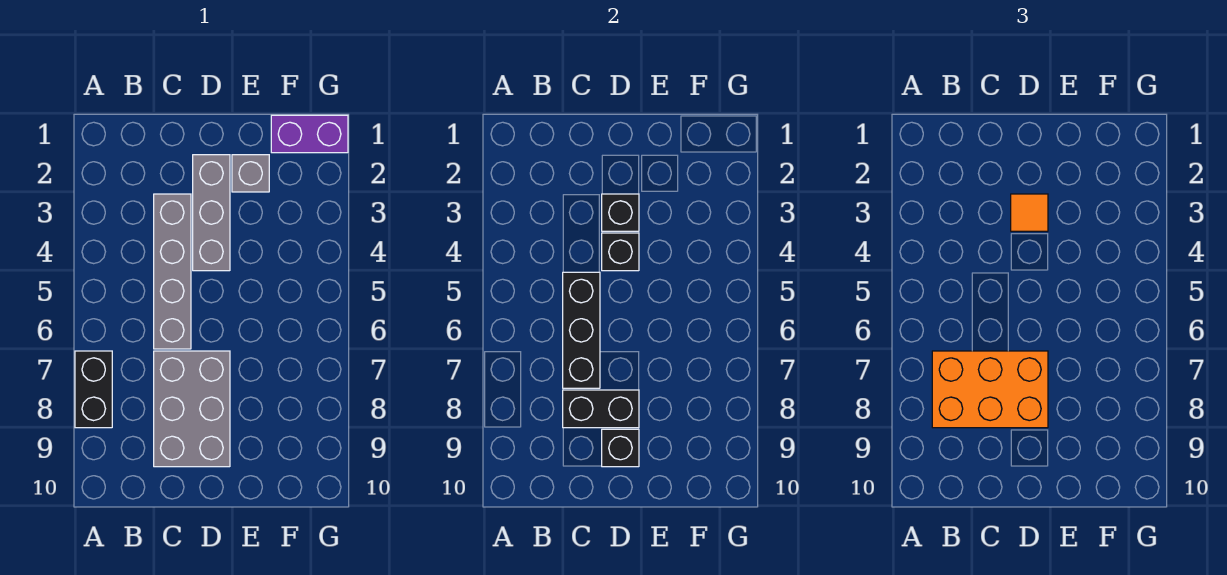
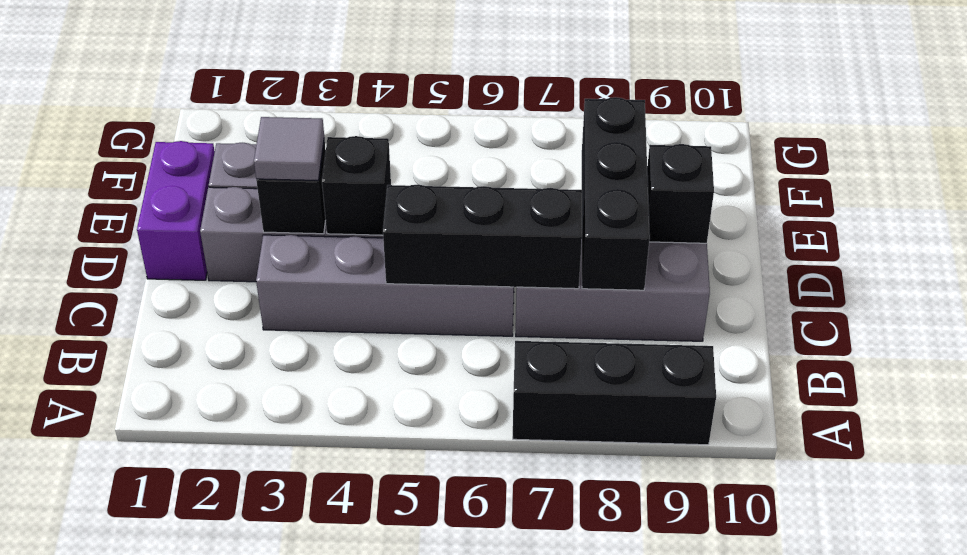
black brick A7:A8 level 1 -> black brick A7:A9 level 1
orange brick B7:D8 level 3 -> none
black brick C8:D8 level 2 -> black brick C8:E8 level 2
orange tile D3 level 3 -> grey tile D3 level 3
purple brick F1:G1 level 1 -> purple brick D1:E1 level 1

